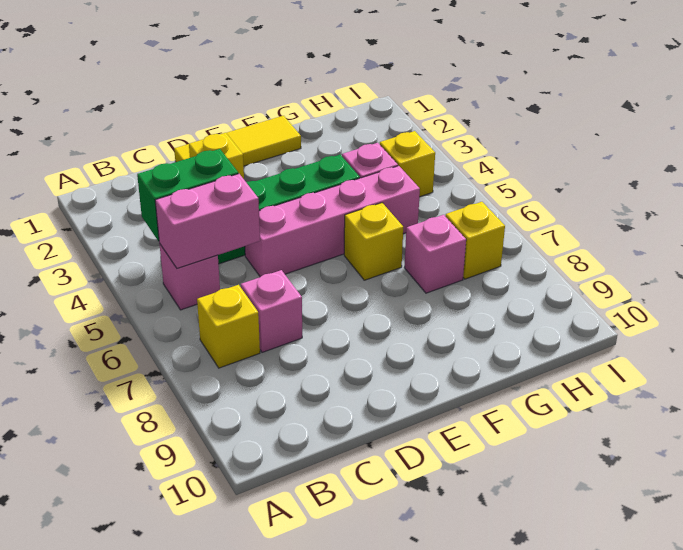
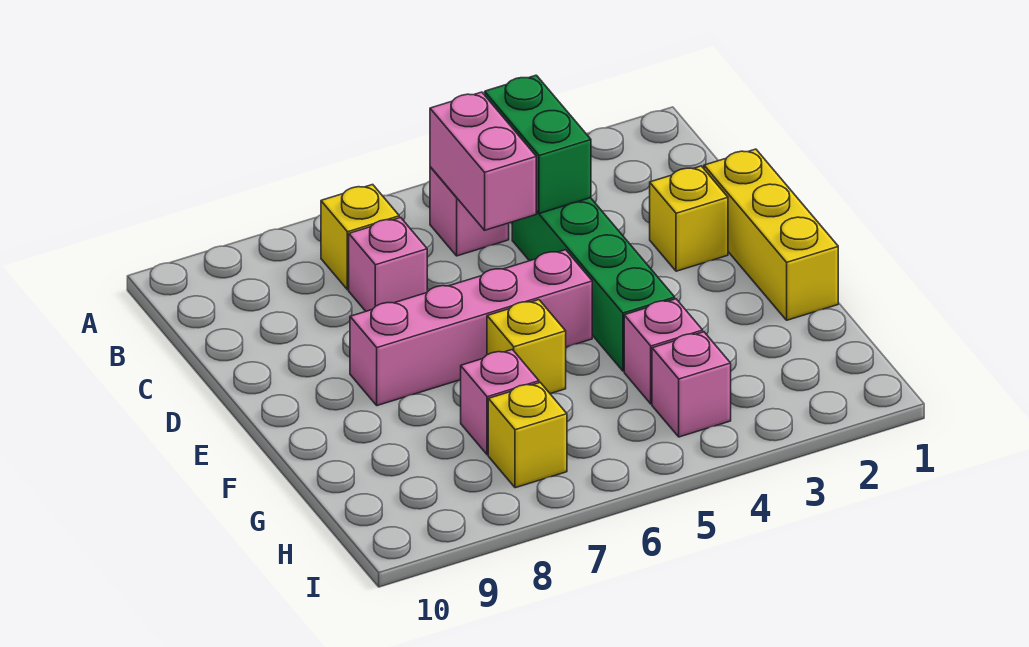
yellow tile D1:F1 level 1 -> yellow brick D1:F1 level 1
pink brick D5:G5 level 1 -> pink brick E5:E8 level 1
yellow brick H4 level 1 -> pink brick H4 level 1

